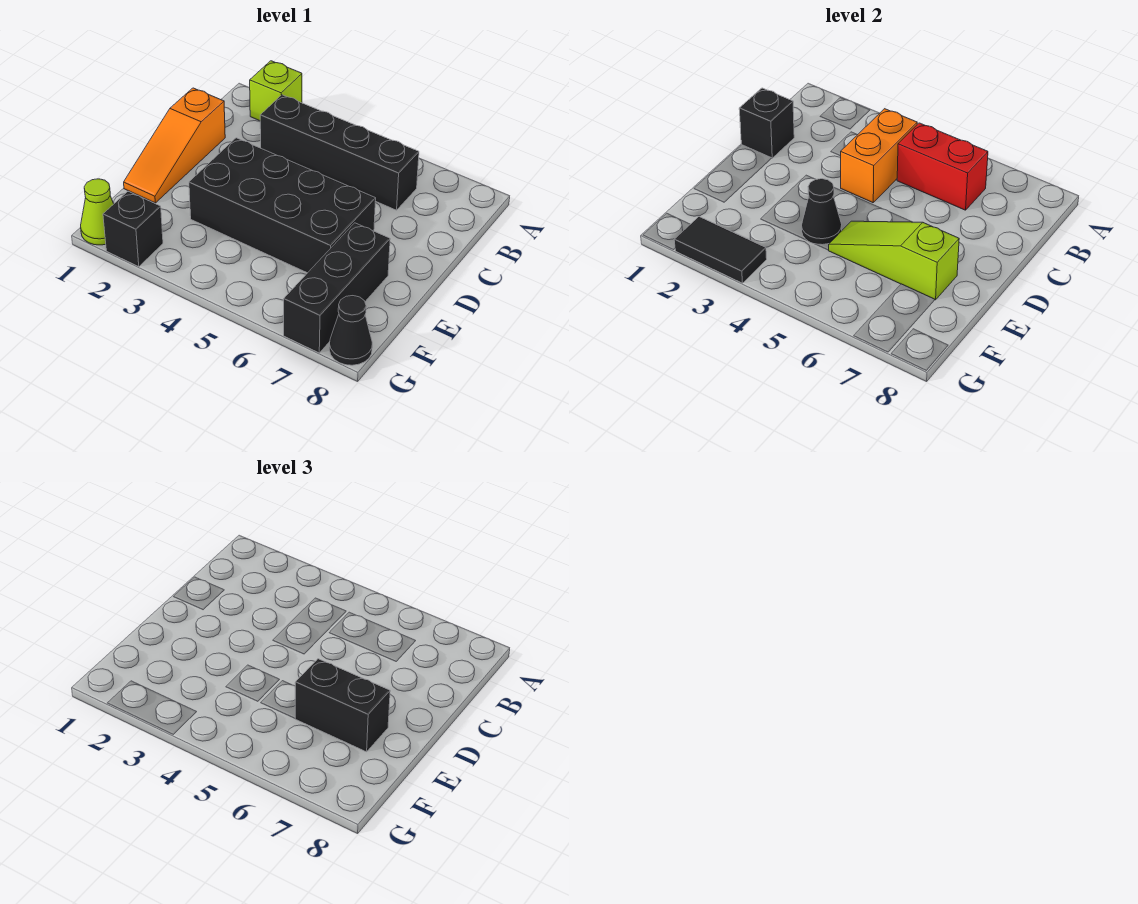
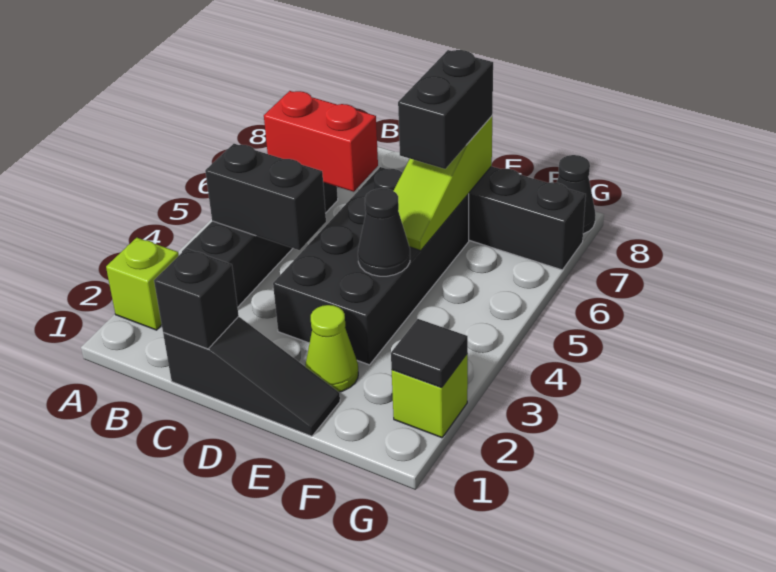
orange brick B4:C4 level 2 -> black brick B4:C4 level 2
red brick B5:B6 level 2 -> red brick B6:C6 level 2
orange slope C1:E1 level 1 top C -> black slope C1:E1 level 1 top C
lime cone G1 level 1 -> lime cone E2 level 1
black brick G2 level 1 -> lime brick G2 level 1
black tile G2:G3 level 2 -> black tile G2 level 2

